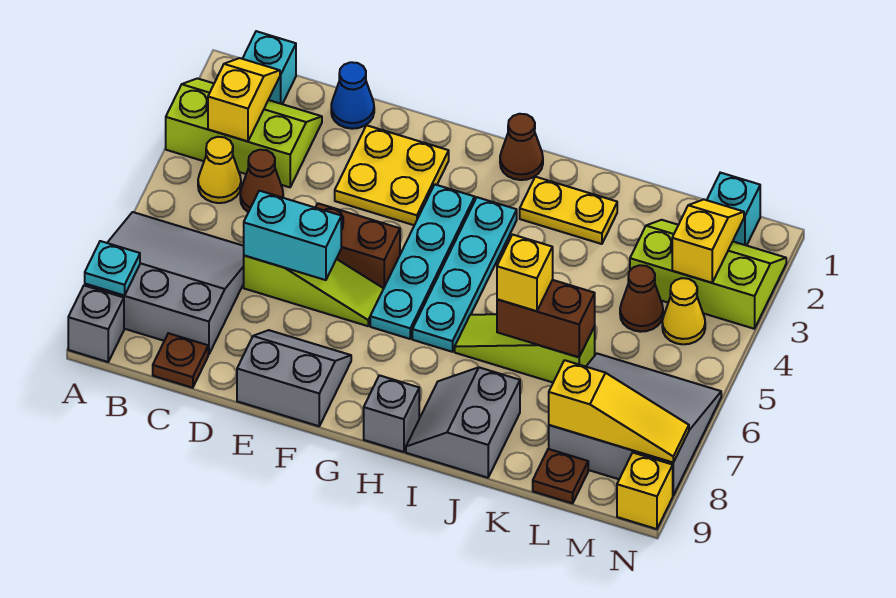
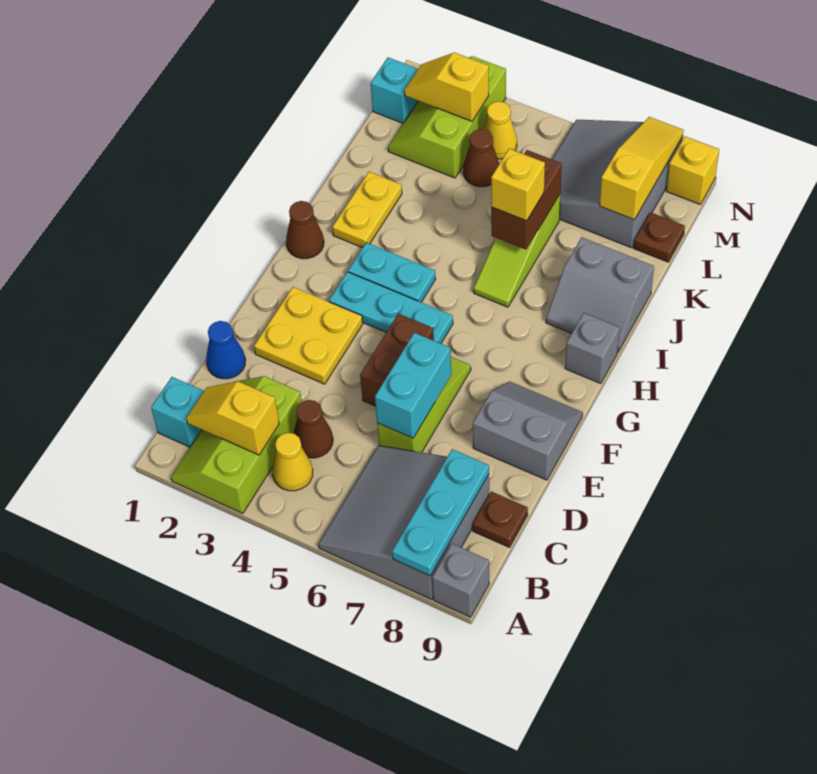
cyan plate A8 level 2 -> cyan plate A8:C8 level 2
grey slope E8:F9 level 1 top 9 -> grey slope E8:F9 level 1 top E
cyan plate G3:G6 level 1 -> cyan plate G3:G5 level 1
cyan plate H3:H6 level 1 -> cyan plate H3:H4 level 1

